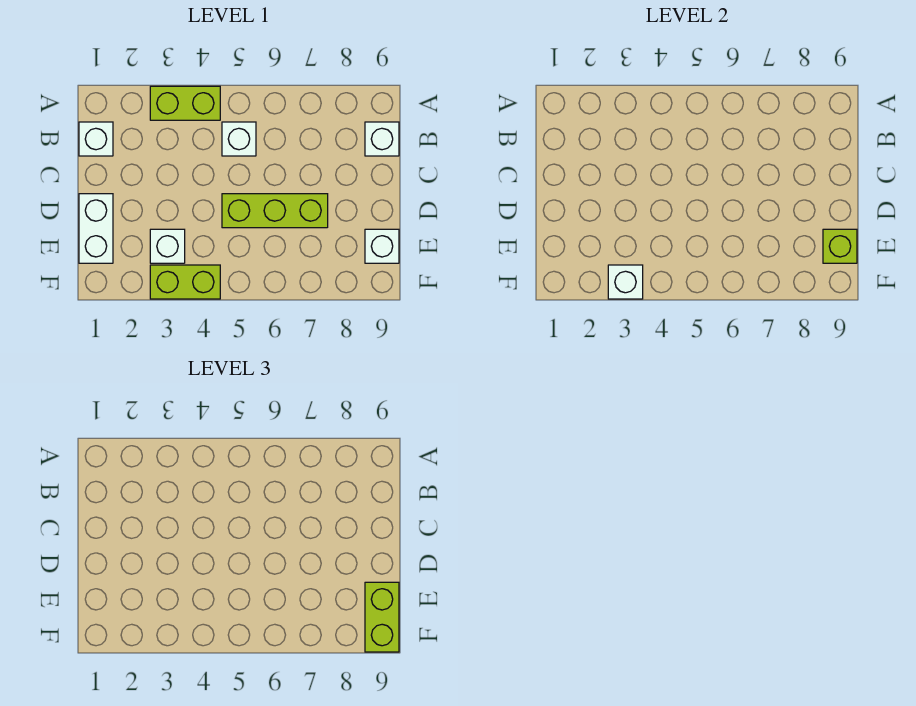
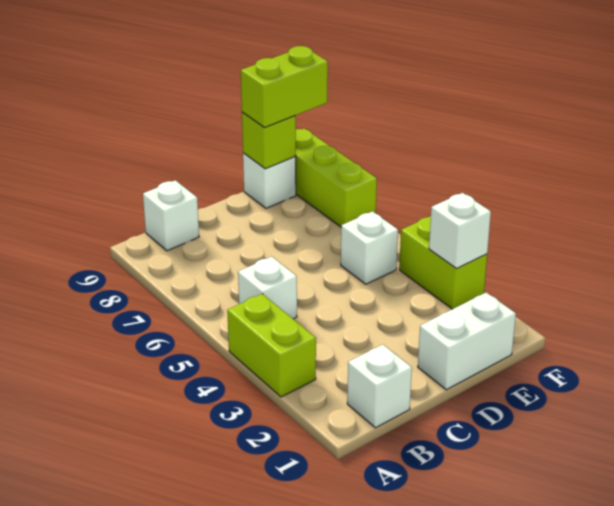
lime brick D5:D7 level 1 -> lime brick F7:F9 level 1
white brick E3 level 1 -> white brick E5 level 1

